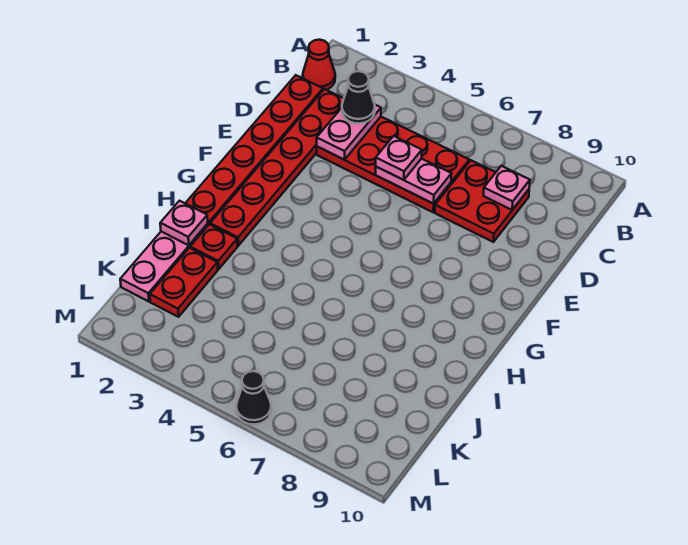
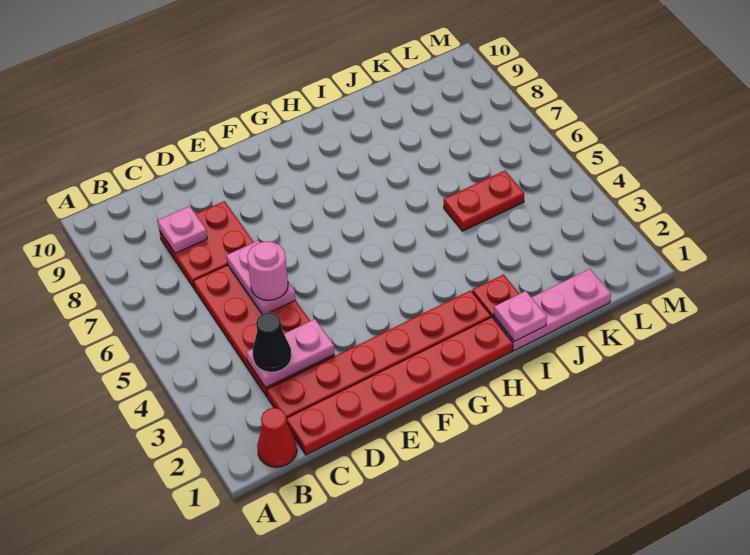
pink plate D5 level 3 -> pink round brick D5 level 3
red plate J2:K2 level 1 -> red plate J5:K5 level 1
black cone M6 level 1 -> none

